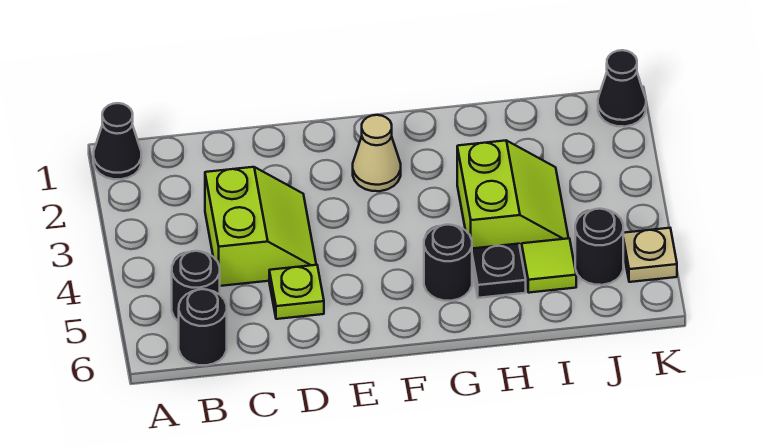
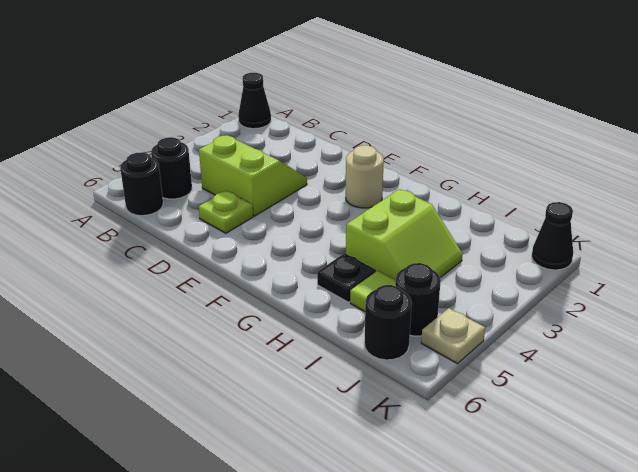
lime slope C3:D4 level 1 top C -> lime slope C3:D4 level 1 top 4
tan cone F2 level 1 -> tan round brick F2 level 1
black round brick G5 level 1 -> black round brick J6 level 1

